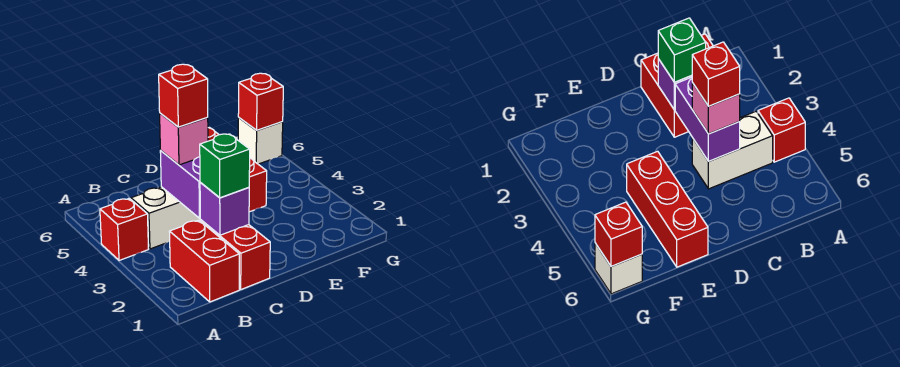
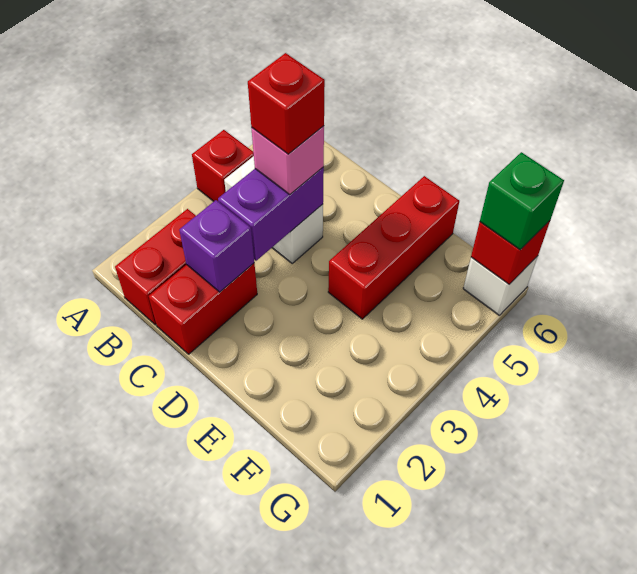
green brick C2 level 3 -> green brick G6 level 3

